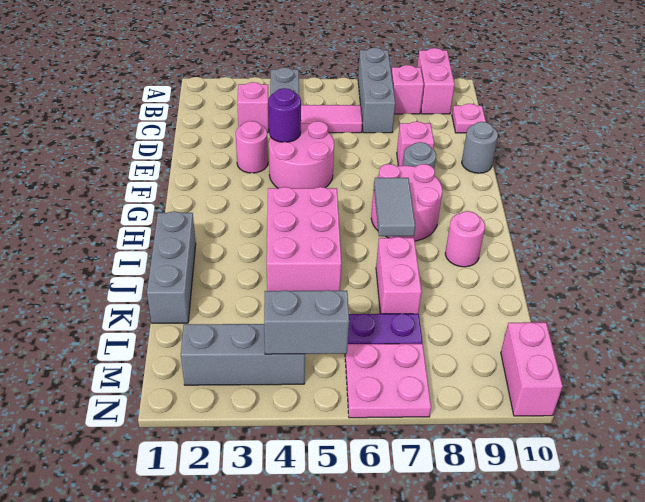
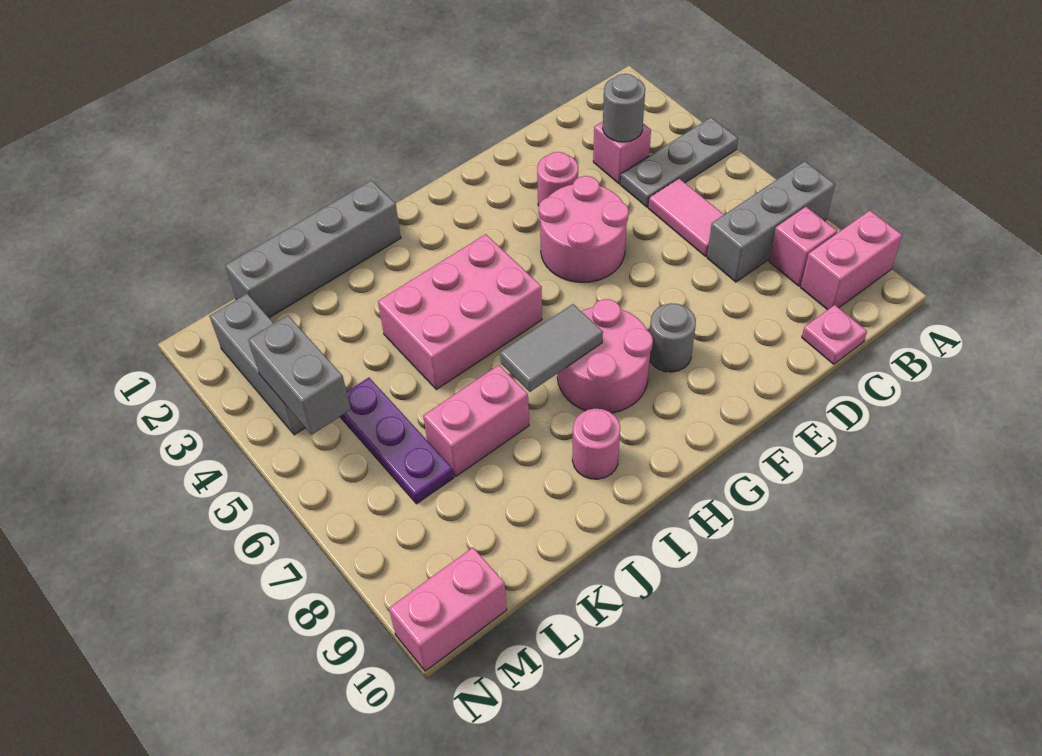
purple round brick E4 level 2 -> none
pink brick E8 level 1 -> none
grey round brick E10 level 1 -> grey round brick C3 level 2
grey brick I1:K1 level 1 -> grey brick I1:L1 level 1
pink plate M6:N7 level 1 -> none

